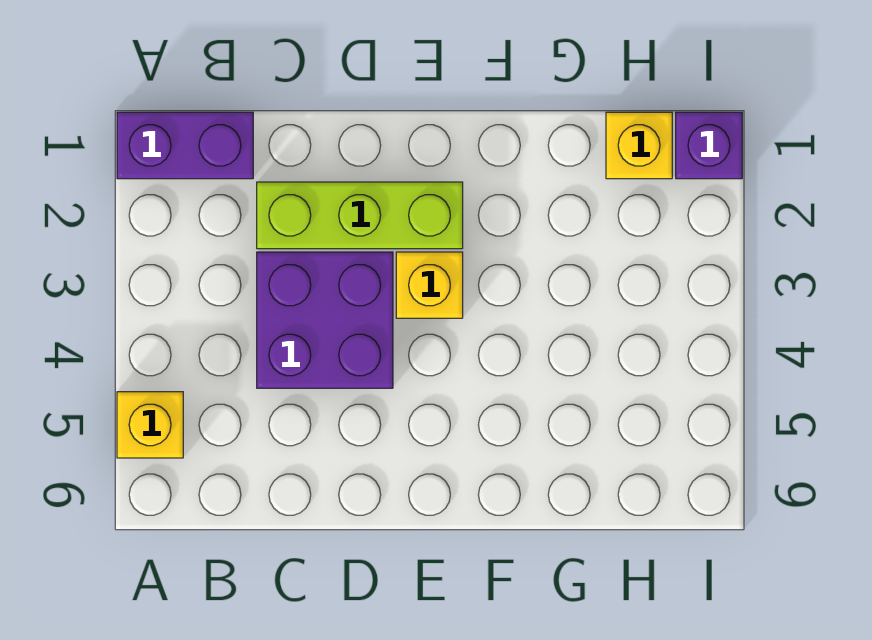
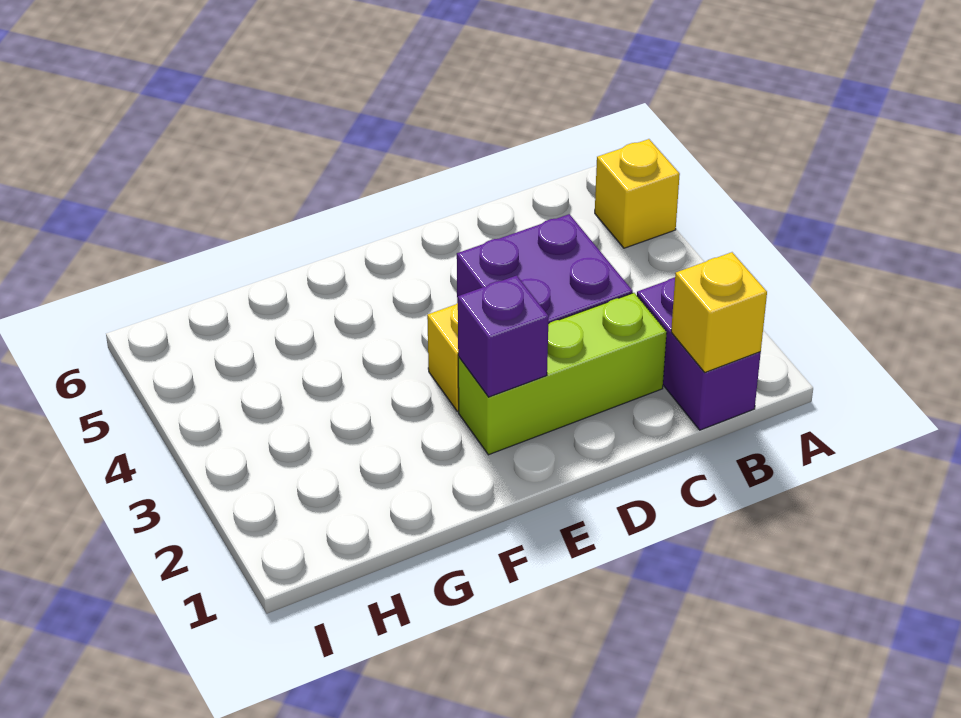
purple brick A1:B1 level 1 -> purple brick B1:B2 level 1
yellow brick H1 level 1 -> yellow brick B1 level 2
purple brick I1 level 1 -> purple brick E2 level 2

